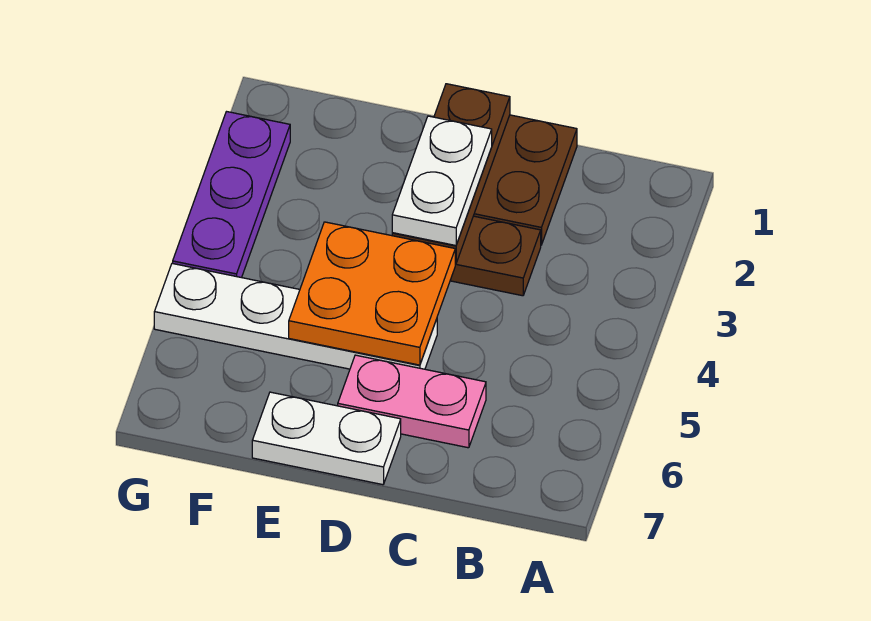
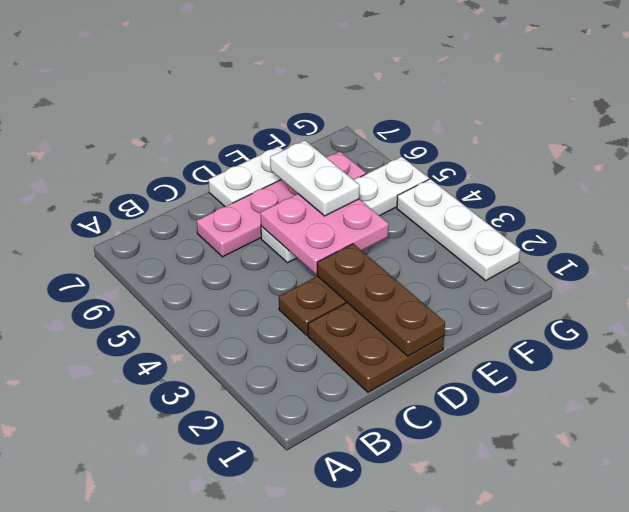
pink plate C6:D6 level 1 -> pink plate C6:F6 level 1
white plate D2:D3 level 3 -> white plate E5:E6 level 3
orange plate D4:E5 level 2 -> pink plate D4:E5 level 2
purple plate G2:G4 level 1 -> white plate G2:G4 level 1

